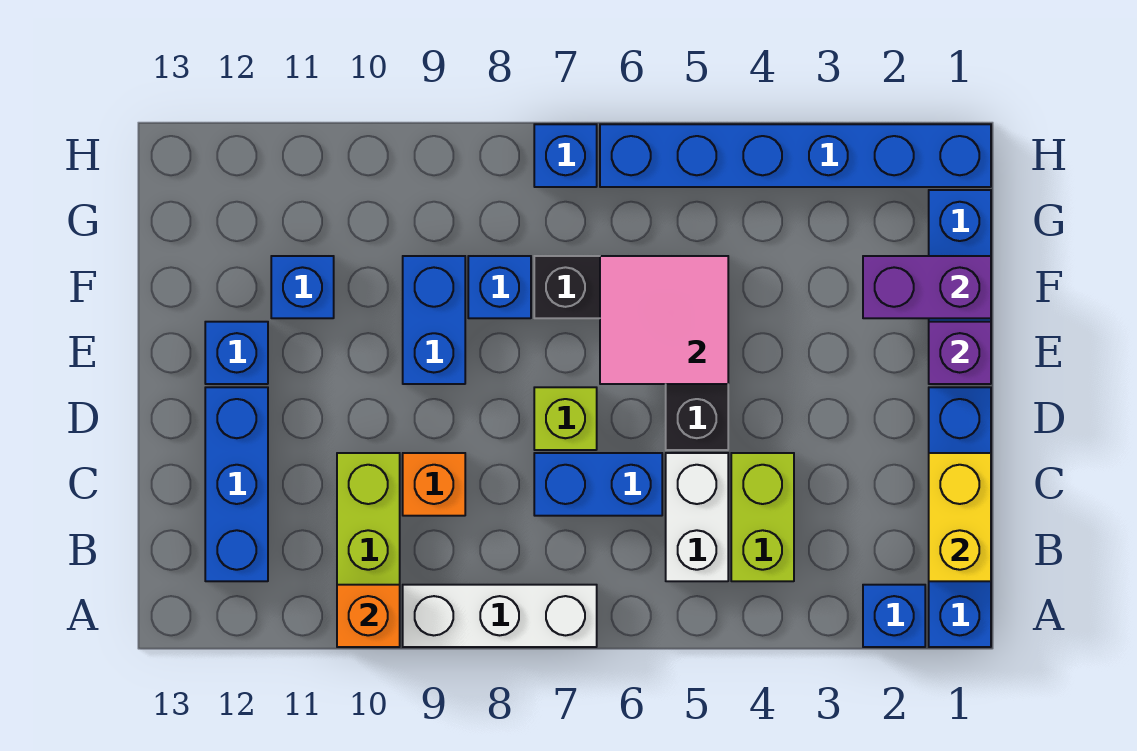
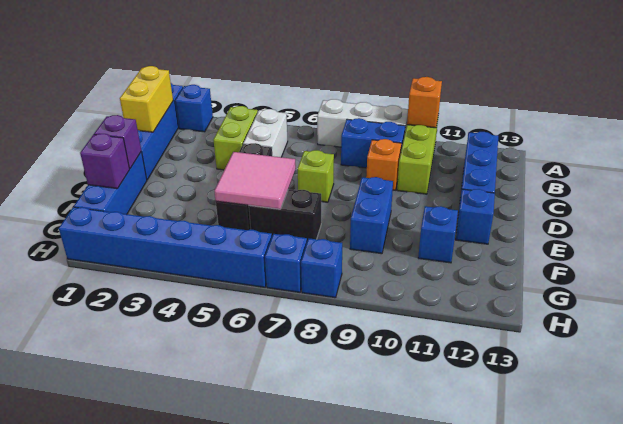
blue brick C6:C7 level 1 -> blue brick B8:B9 level 1
purple brick F1:F2 level 2 -> purple brick F1 level 2
blue brick F8 level 1 -> blue brick H8 level 1

